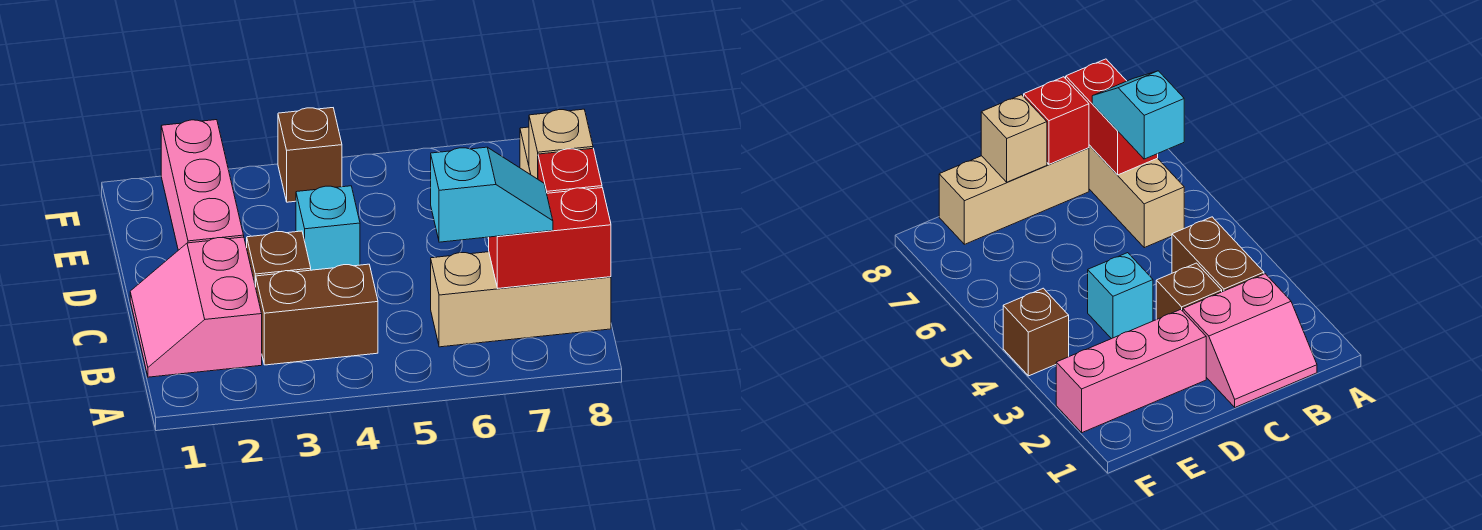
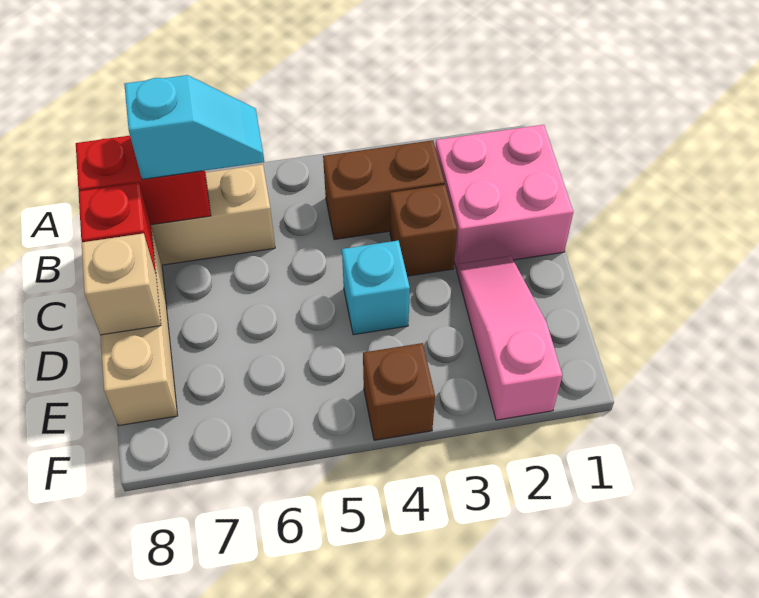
pink slope B1:C2 level 1 top 2 -> pink brick B1:C2 level 1
cyan slope B6:B7 level 3 top 6 -> cyan slope B6:B7 level 3 top 7
pink brick D2:F2 level 1 -> pink slope D2:F2 level 1 top F

